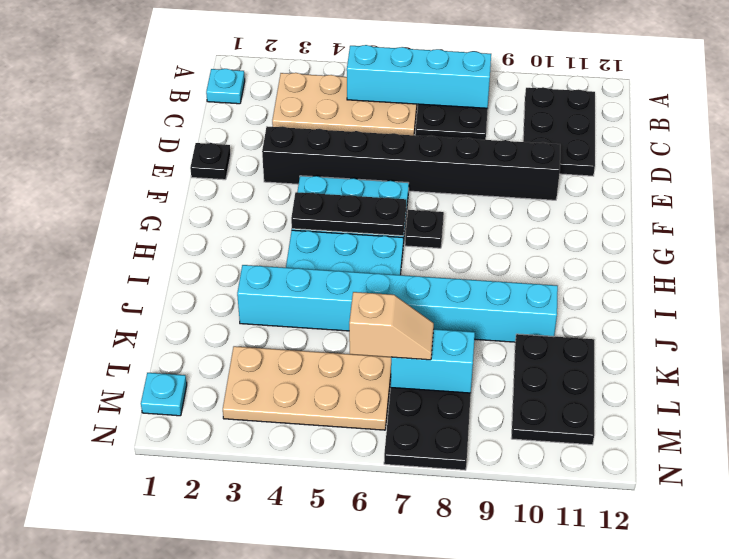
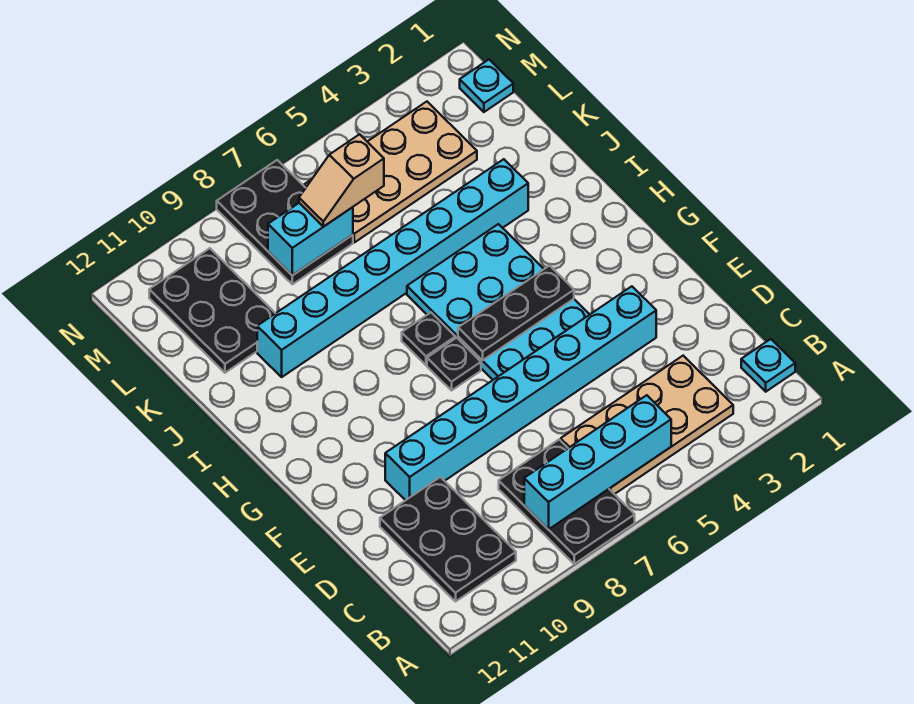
black plate E1 level 1 -> black plate H7 level 1
black brick E3:E10 level 1 -> cyan brick E3:E10 level 1

